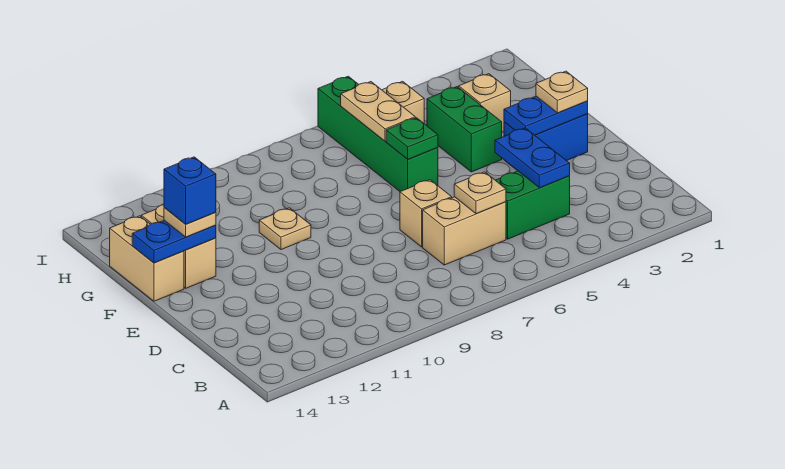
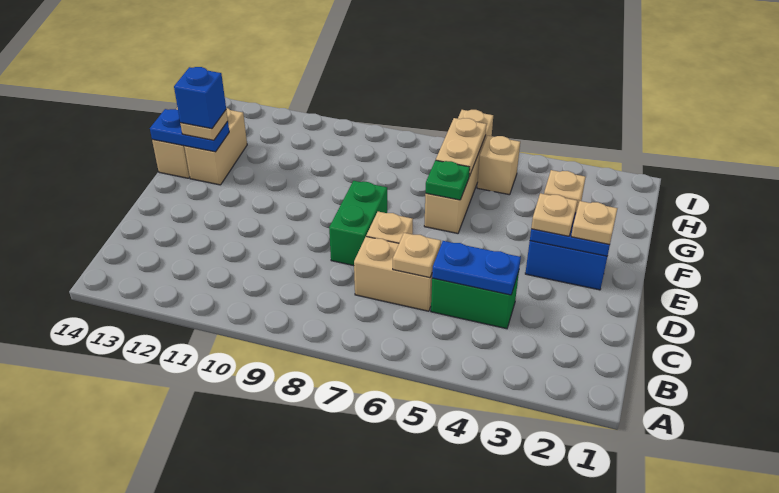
blue plate C4:D4 level 2 -> blue plate C4:C5 level 2
green brick F4:G4 level 1 -> green brick D8:E8 level 1
green brick F6:I6 level 1 -> tan brick F6:I6 level 1
tan plate F10 level 1 -> tan plate E3 level 3

